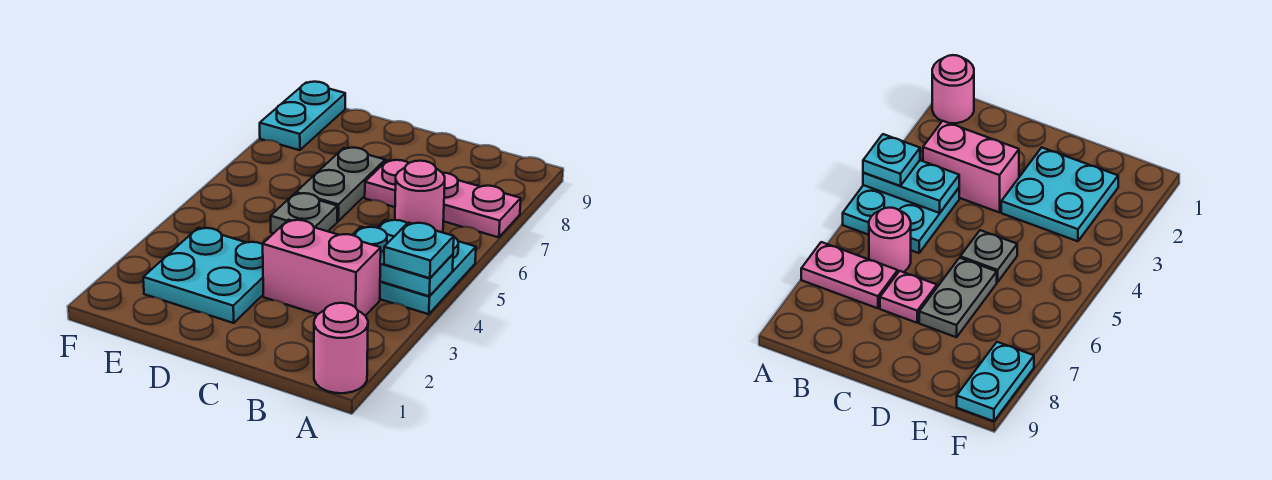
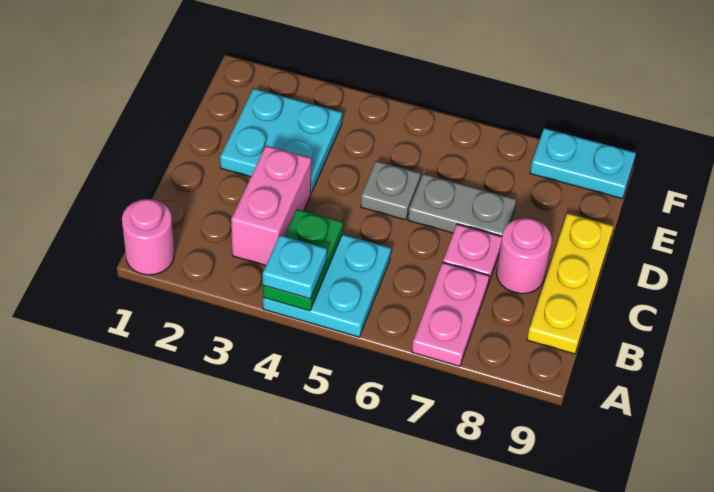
cyan plate A4:B4 level 2 -> green plate A4:B4 level 2
pink round brick B6 level 1 -> pink round brick C8 level 1
none -> yellow plate B9:D9 level 1

